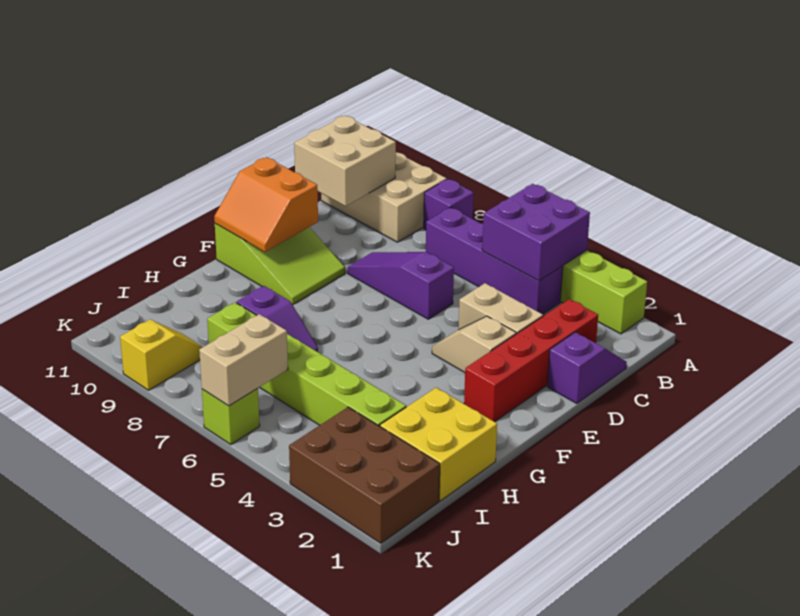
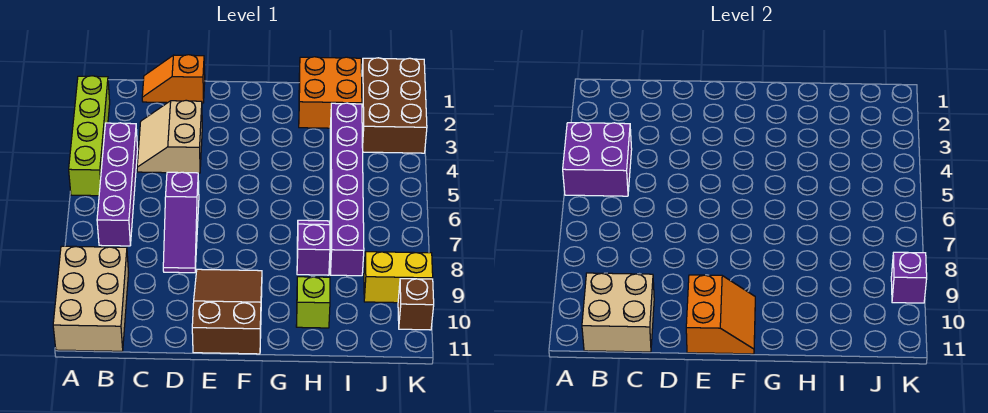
purple brick A8 level 1 -> purple brick K9 level 2
purple slope C1:D1 level 1 top D -> orange slope C1:D1 level 1 top D
red brick C2:F2 level 1 -> none
tan slope E3:E4 level 1 top 3 -> none
lime slope E9:F11 level 1 top 11 -> brown slope E9:F11 level 1 top 11
yellow brick H1:I2 level 1 -> orange brick H1:I2 level 1
lime brick I3:I8 level 1 -> purple brick I3:I8 level 1
tan brick J6:K6 level 2 -> none
yellow slope J9:K9 level 1 top K -> yellow brick J9:K9 level 1
lime brick K6 level 1 -> lime brick H10 level 1
none -> brown brick K10 level 1

